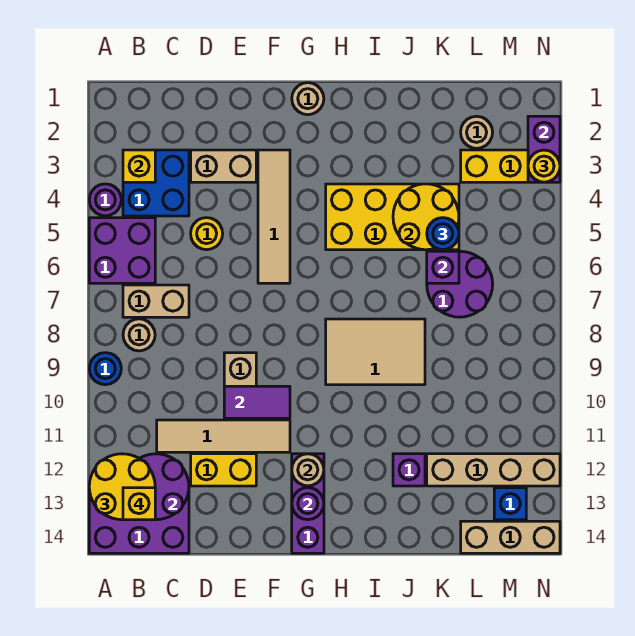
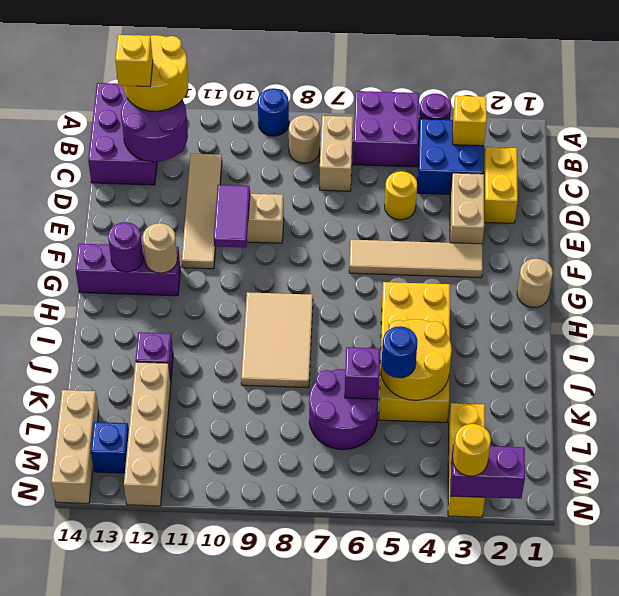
yellow brick D12:E12 level 1 -> yellow brick C2:D2 level 1
tan round brick L2 level 1 -> none

